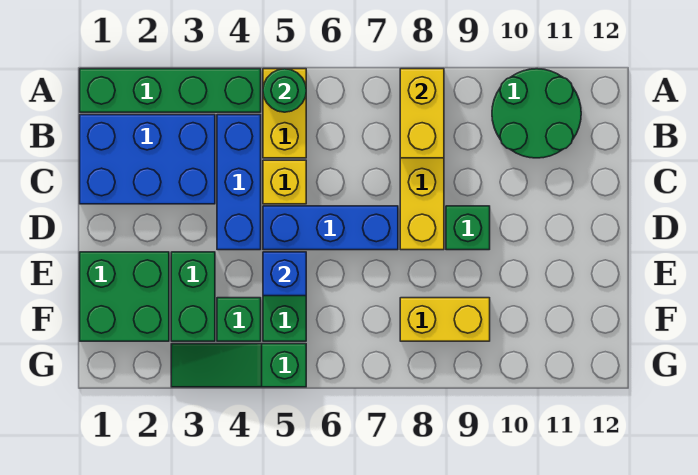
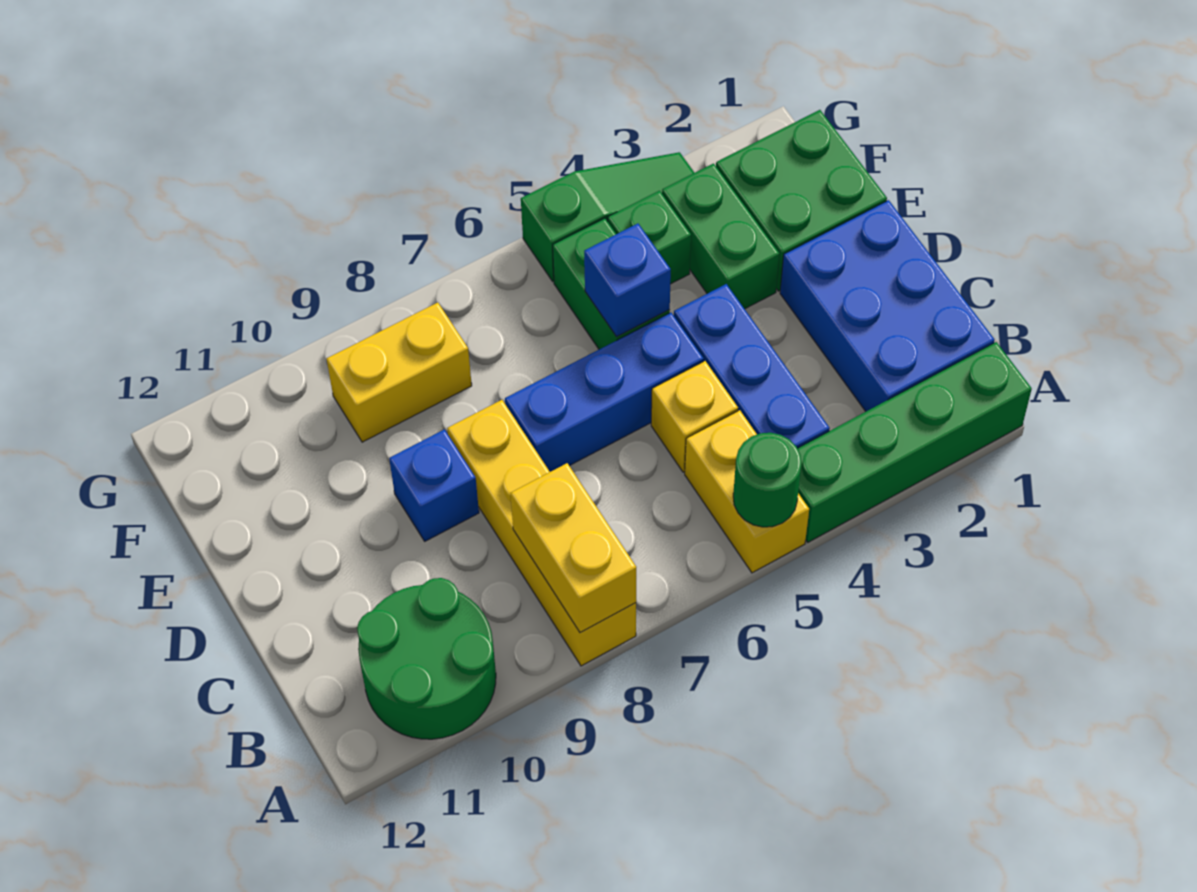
blue brick B1:C3 level 1 -> blue brick B1:D2 level 1
green brick D9 level 1 -> blue brick D9 level 1

